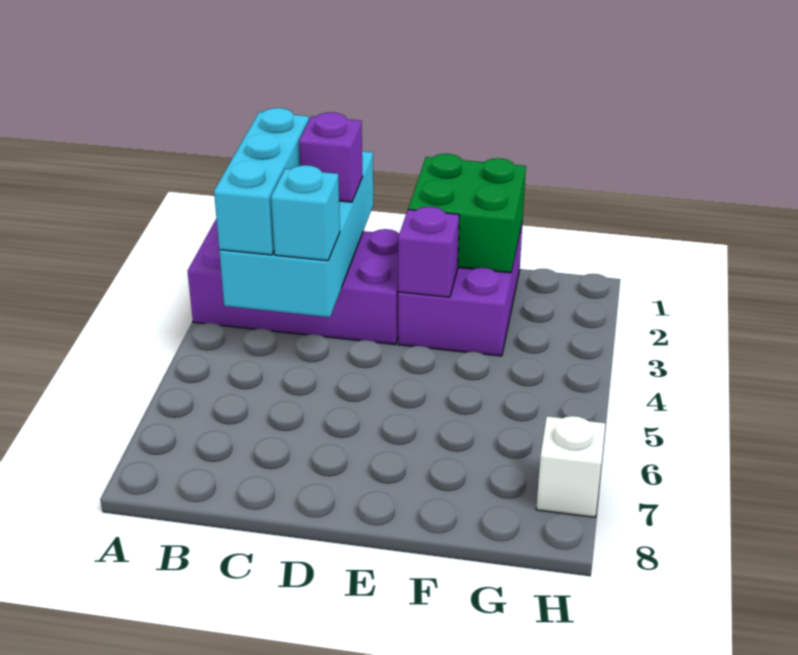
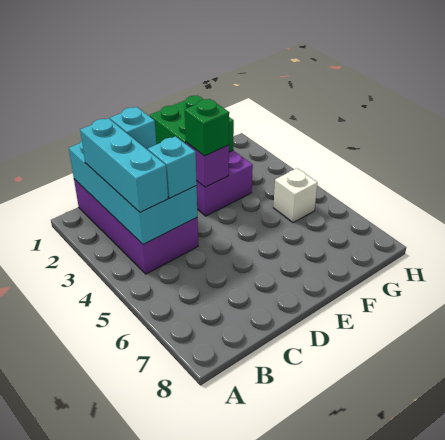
purple brick A2:D3 level 1 -> purple brick B1:C4 level 1
purple brick C2 level 3 -> cyan brick C2 level 3
none -> green brick E3 level 3
white brick H7 level 1 -> white brick G5 level 1

